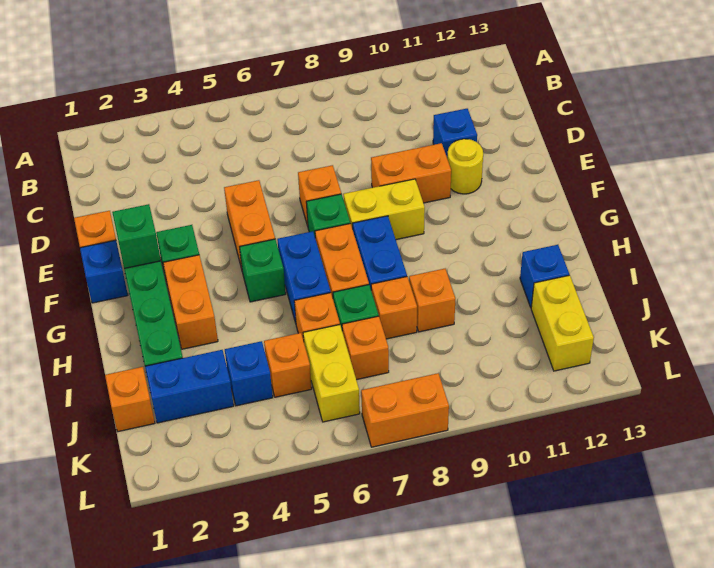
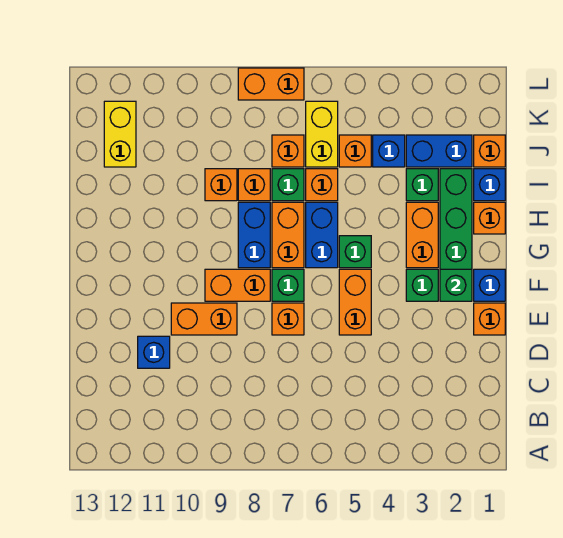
yellow round brick E11 level 1 -> none
yellow brick F8:F9 level 1 -> orange brick F8:F9 level 1
none -> orange brick H1 level 1
none -> green brick I3 level 1
blue brick I12 level 1 -> blue brick I1 level 1

